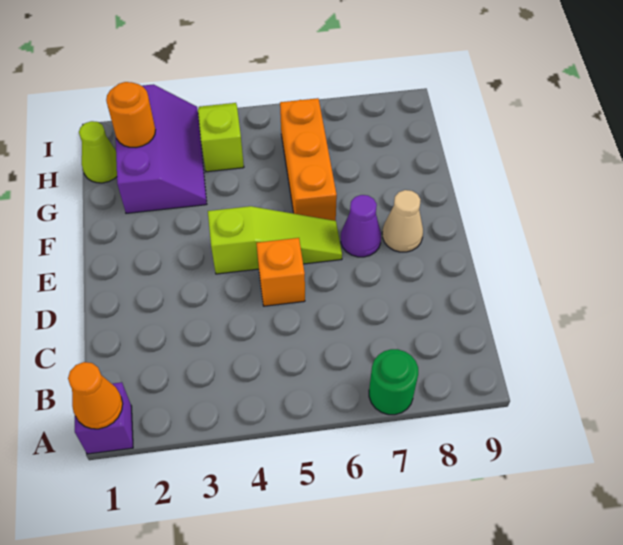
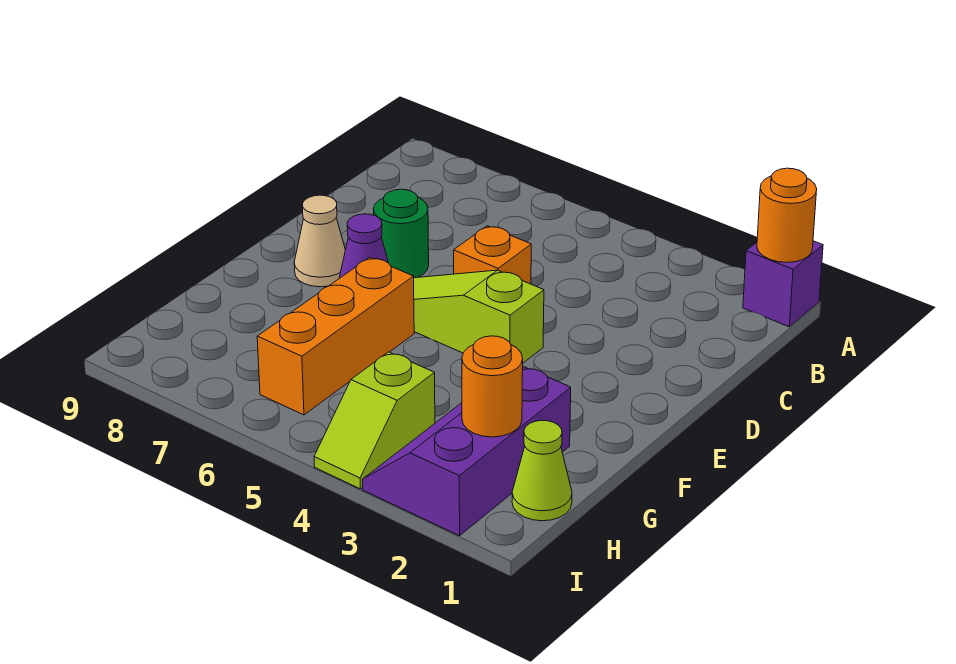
orange cone A1 level 2 -> orange round brick A1 level 2
green round brick A7 level 1 -> green round brick D7 level 1

